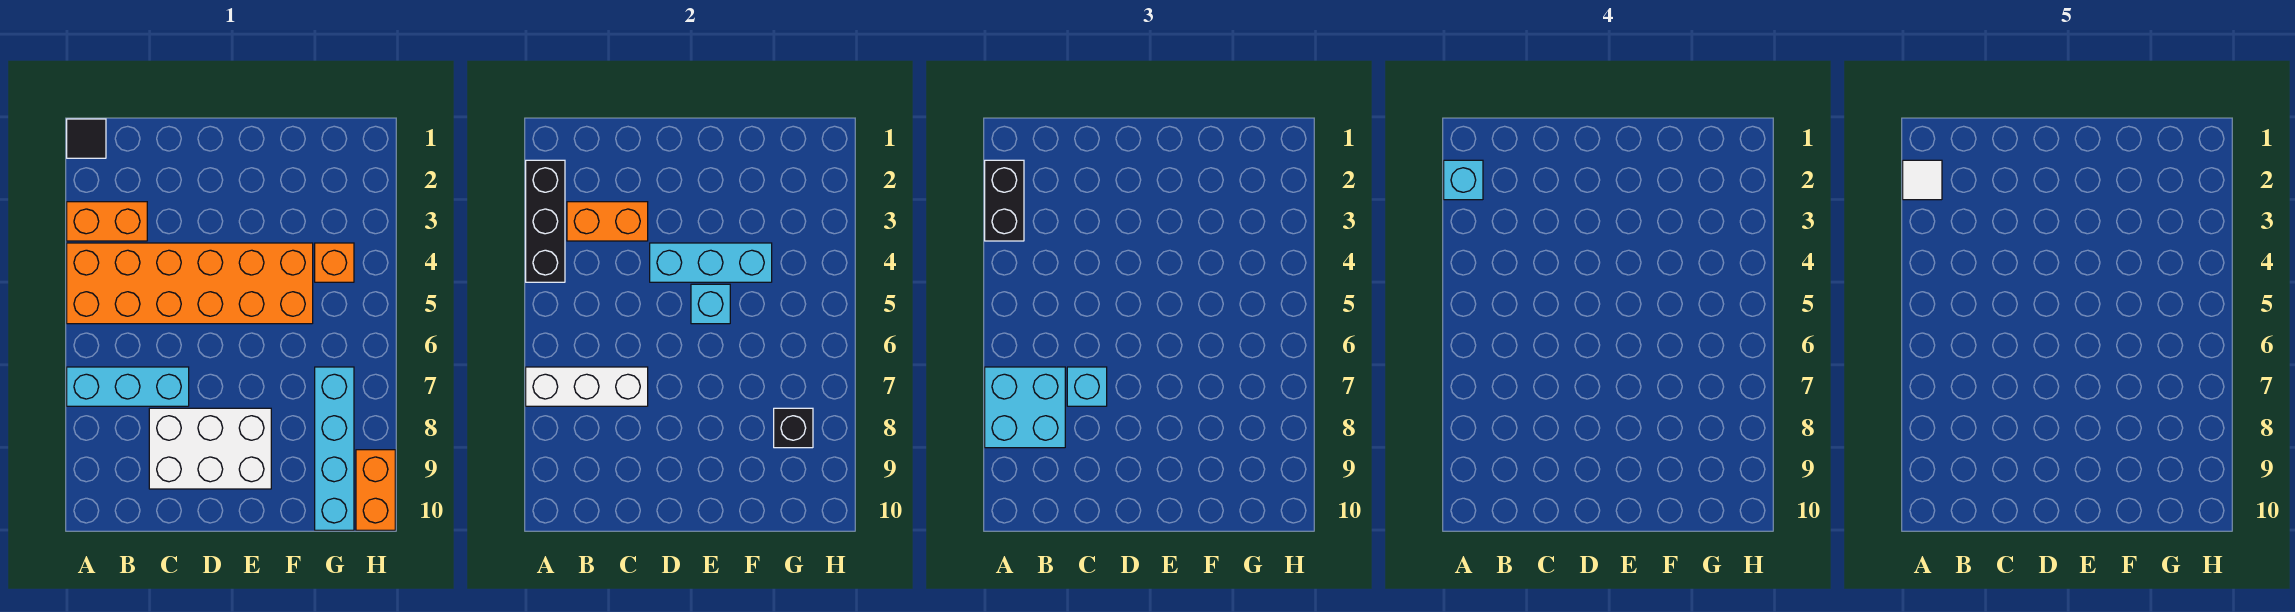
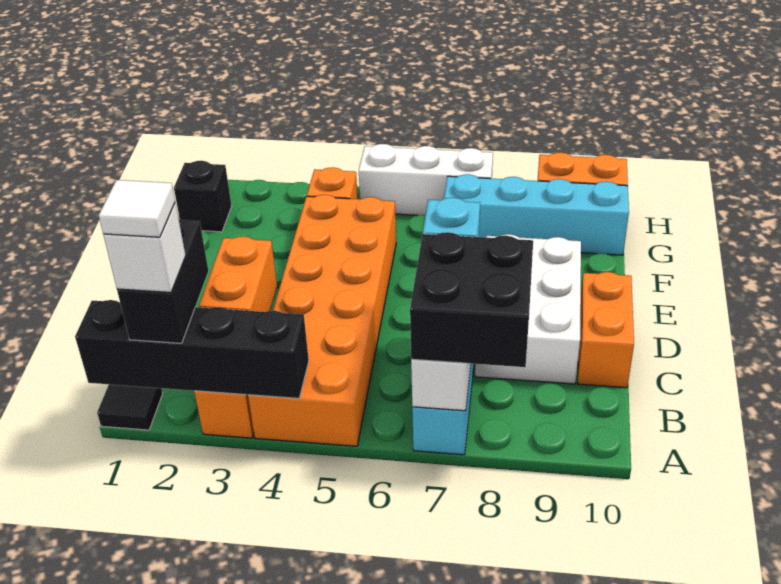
black brick A2:A4 level 2 -> black brick A1:A4 level 2
black brick A2:A3 level 3 -> black brick A2:B2 level 3
cyan brick A2 level 4 -> white brick A2 level 4
cyan brick A7:B8 level 3 -> black brick A7:B8 level 3
none -> orange brick C10:D10 level 1
cyan brick D4:F4 level 2 -> none
cyan brick E5 level 2 -> none
black brick G8 level 2 -> black brick G1 level 1
none -> white brick H5:H7 level 1

